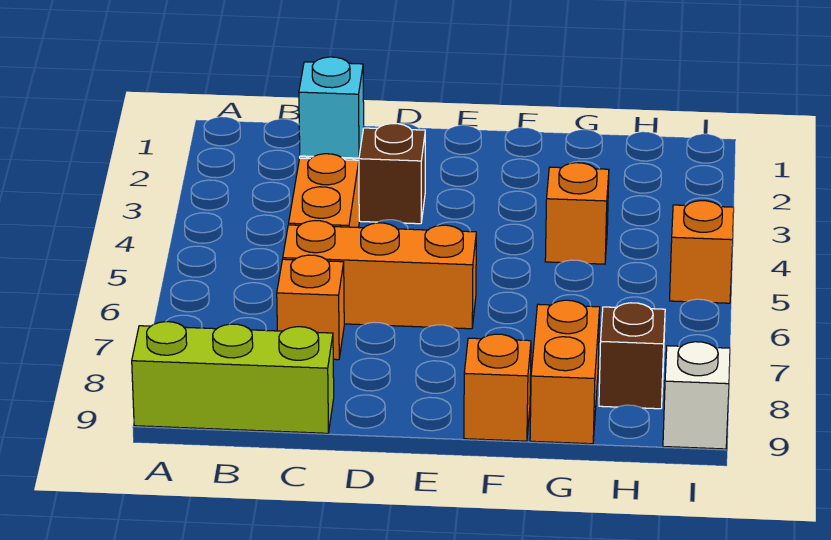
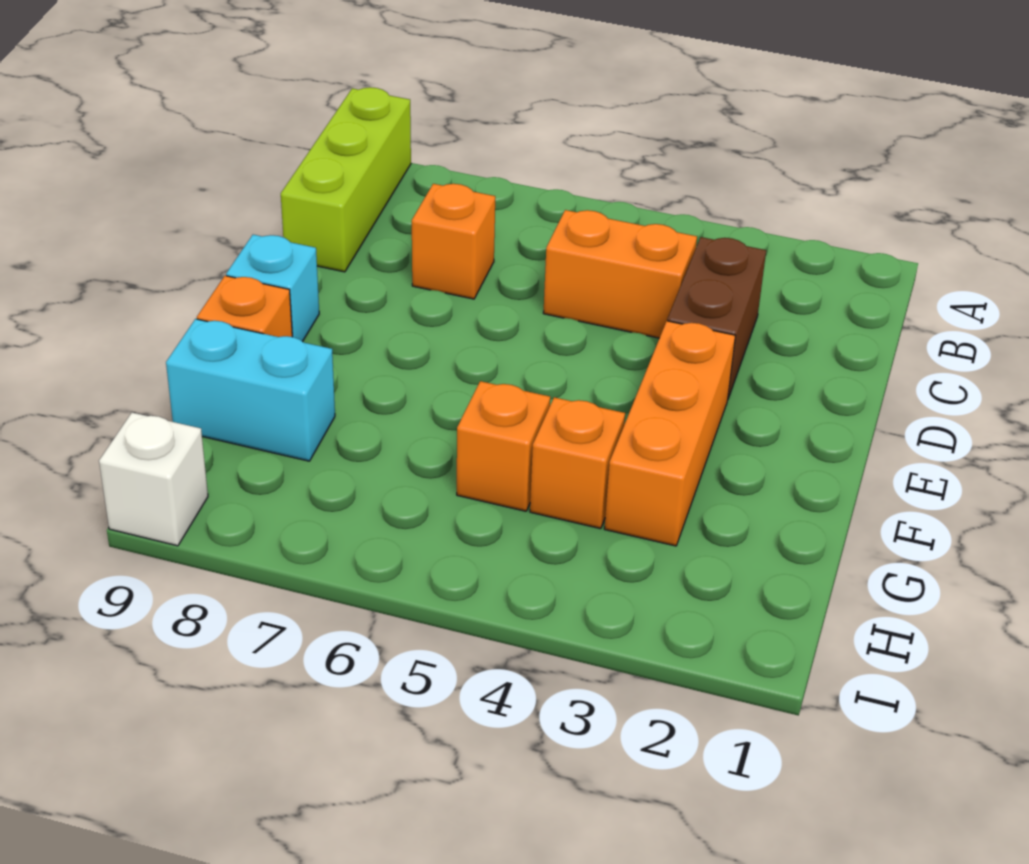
cyan brick C3 level 2 -> cyan brick E9 level 1
orange brick C6:E6 level 1 -> orange brick E3:G3 level 1
orange brick G8:G9 level 1 -> cyan brick G8:G9 level 1
brown brick H8 level 1 -> none
orange brick I5 level 1 -> orange brick G5 level 1

